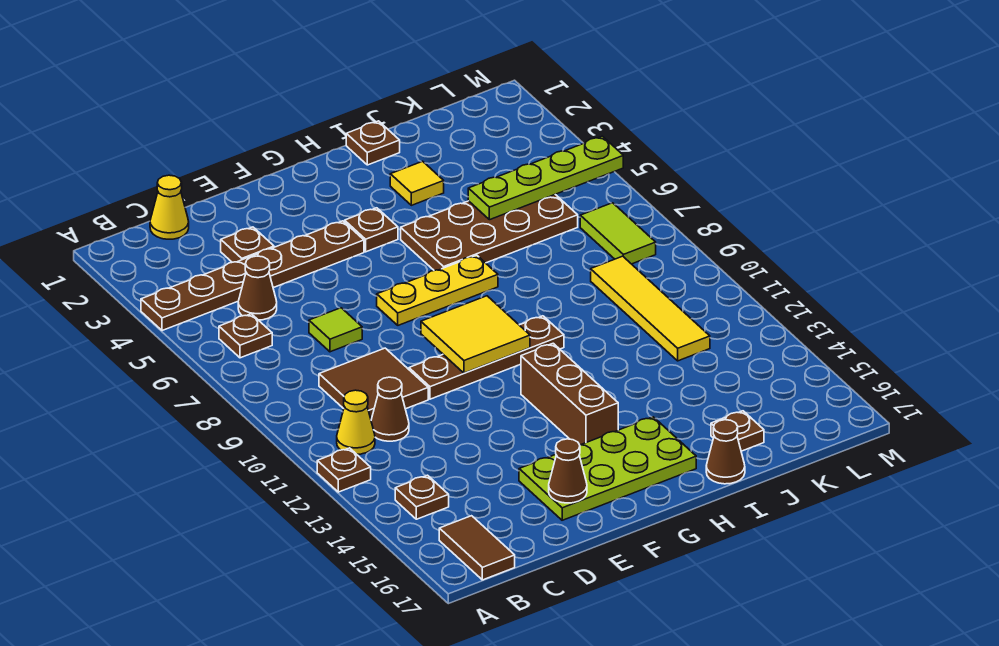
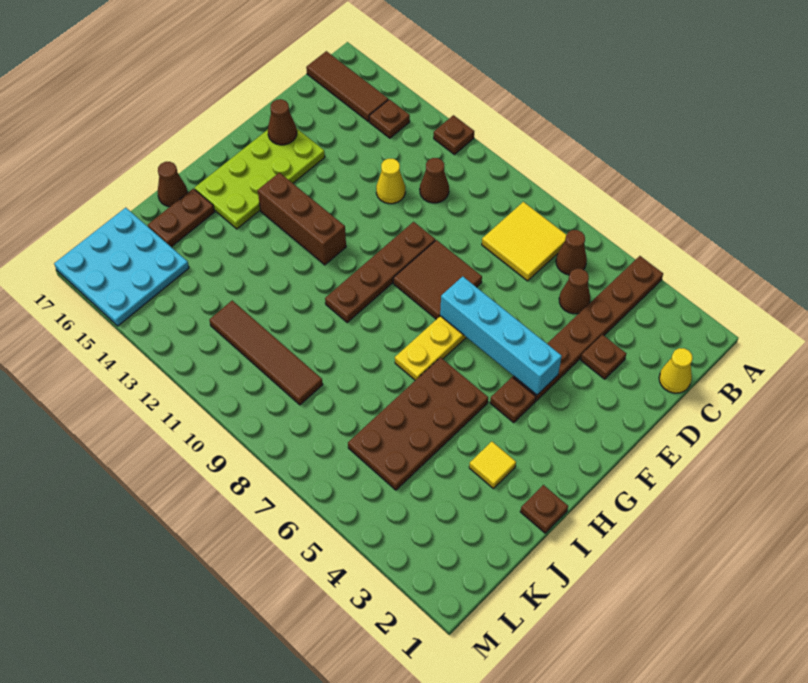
brown plate B6 level 1 -> brown cone B6 level 1
yellow cone B11 level 1 -> yellow cone D12 level 1
brown tile B16:B17 level 1 -> brown tile B15:B17 level 1
brown tile C9:D10 level 1 -> brown tile E8:F9 level 1
lime tile D7 level 1 -> none
none -> cyan brick F4:F7 level 2
yellow tile F9:G10 level 2 -> yellow tile B7:C8 level 1
lime plate J5:M5 level 2 -> none
brown plate J16 level 1 -> brown plate I16:J16 level 1
yellow tile K9:K12 level 1 -> brown tile K9:K12 level 1
none -> cyan plate K15:M17 level 1
lime tile L7:L8 level 1 -> none

